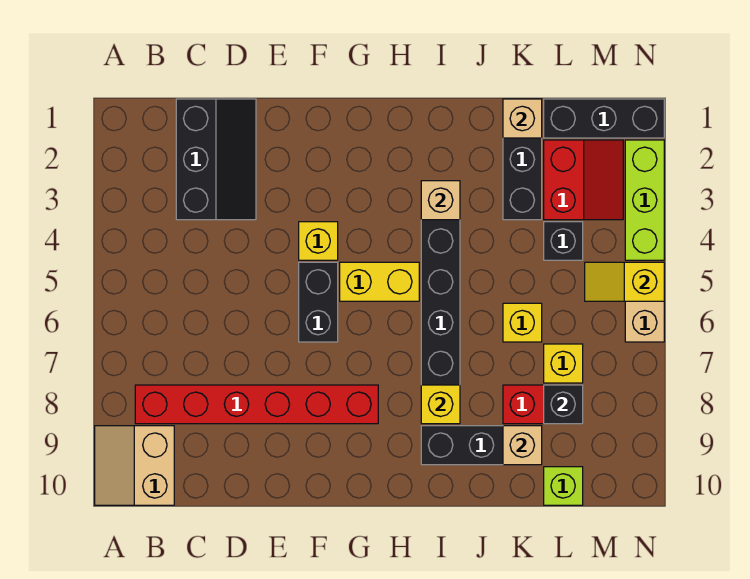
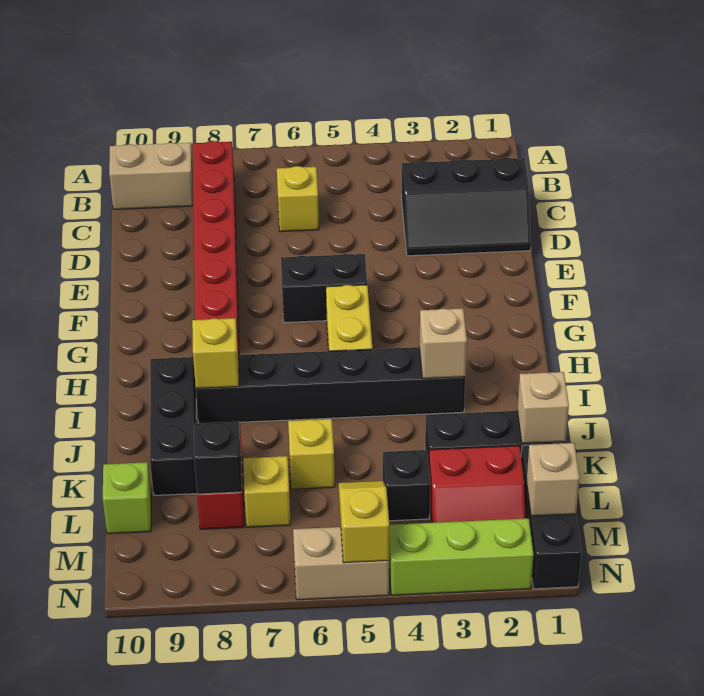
yellow brick F4 level 1 -> yellow brick C6 level 1
tan brick K9 level 2 -> tan brick M1 level 2

